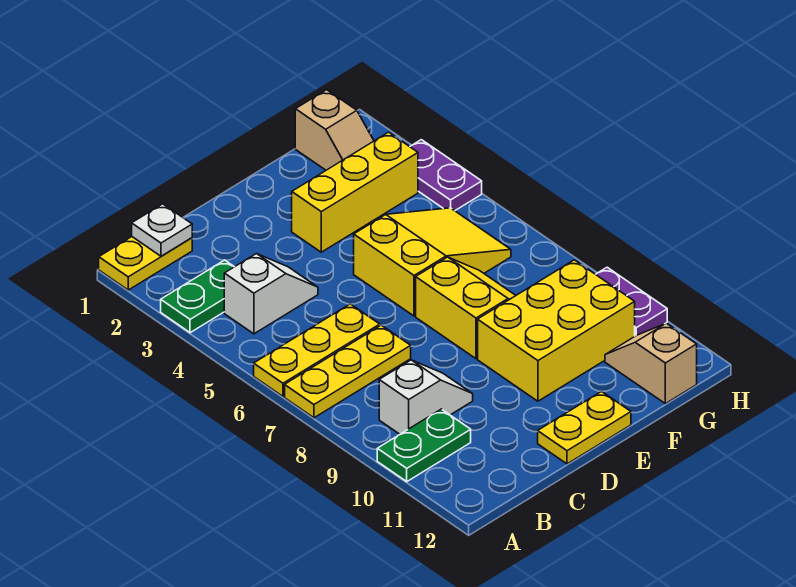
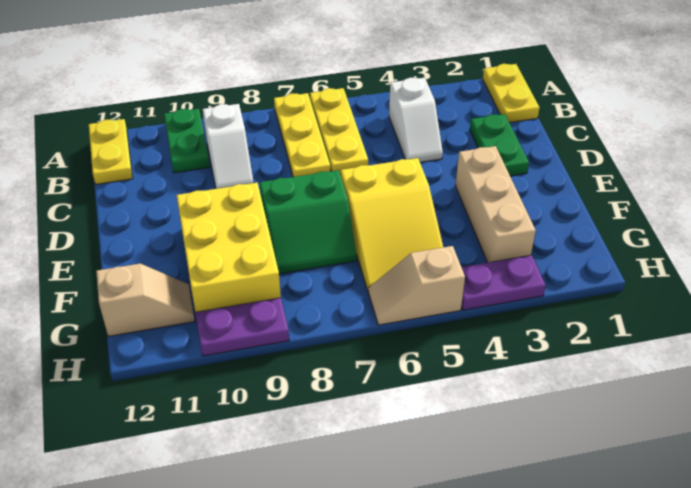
green plate A3:B3 level 1 -> green plate C2:D2 level 1
white plate B1 level 2 -> none
yellow plate D12:E12 level 1 -> yellow plate A12:B12 level 1
yellow brick E3:G3 level 1 -> tan brick E3:G3 level 1
yellow slope E7:F8 level 1 top E -> green slope E7:F8 level 1 top E
tan slope G1:G2 level 1 top 1 -> tan slope H5:H6 level 1 top 5

